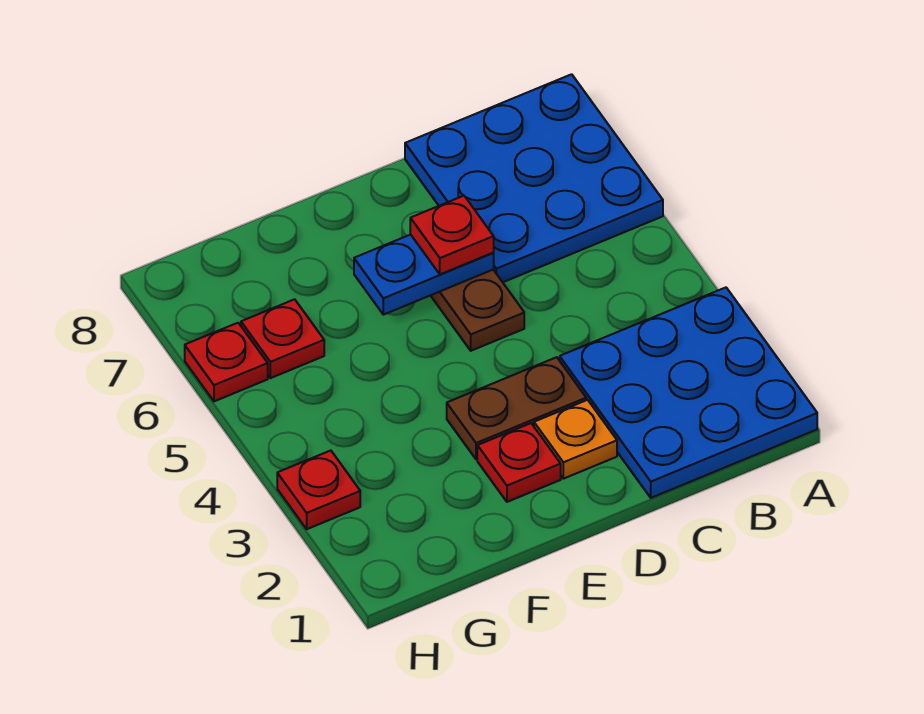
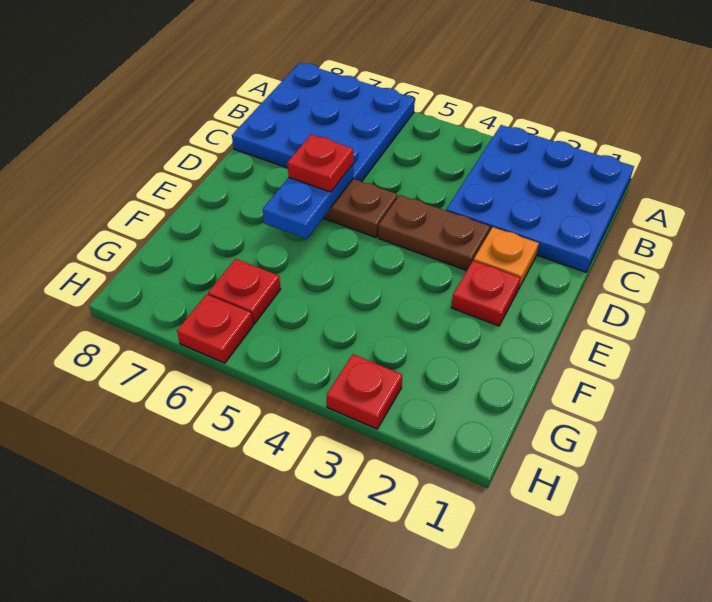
brown plate D3:E3 level 1 -> brown plate D3:D4 level 1

